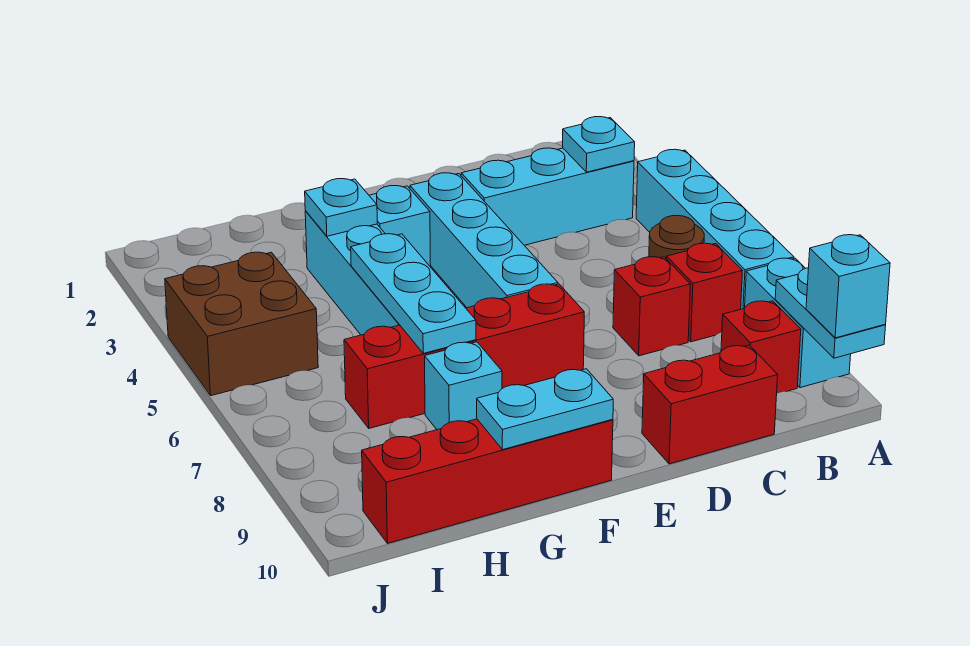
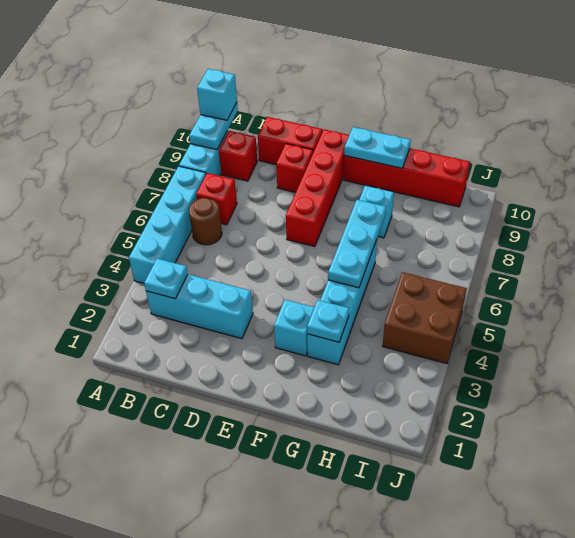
red brick C7 level 1 -> red brick D9 level 1
cyan brick E3:E6 level 1 -> none
red brick E7:H7 level 1 -> red brick E7:E10 level 1

